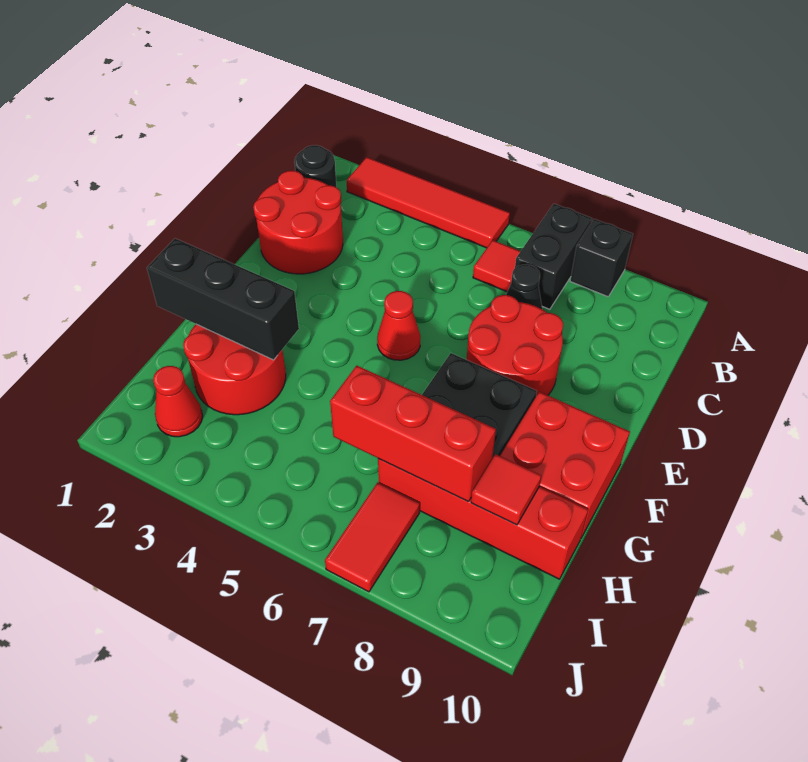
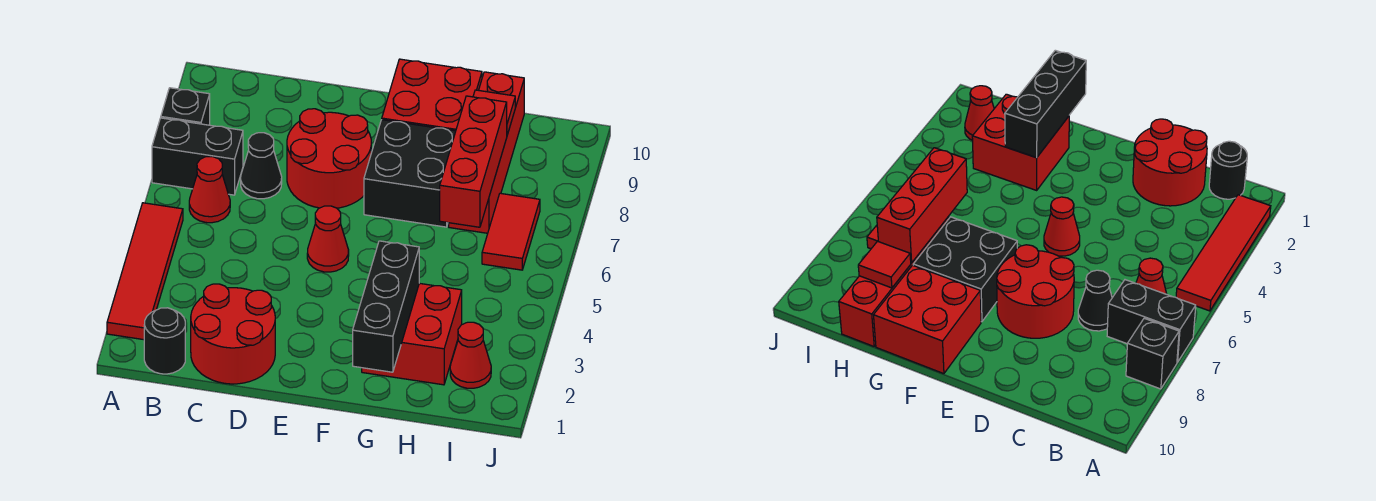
red tile B6 level 1 -> red cone B6 level 1
red round brick G2:H3 level 1 -> red brick G2:H3 level 1
red tile I7:J7 level 1 -> red tile I6:I7 level 1

